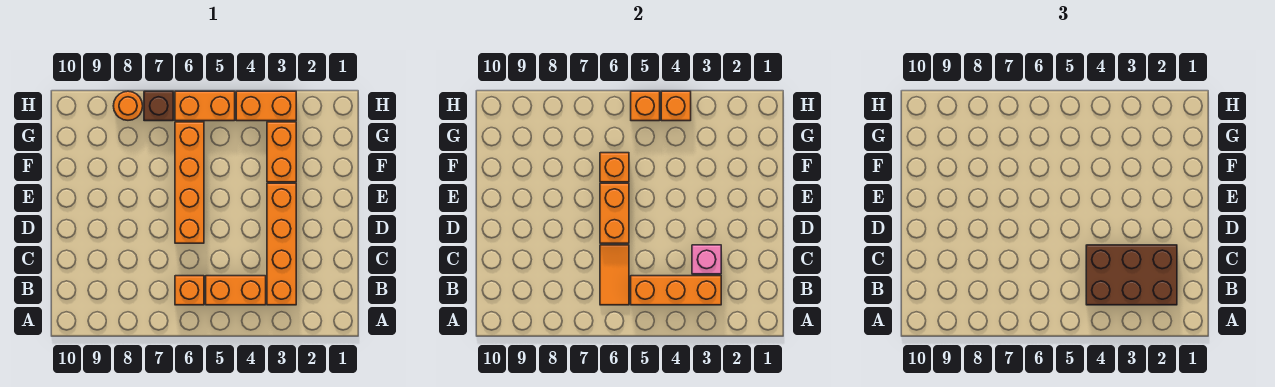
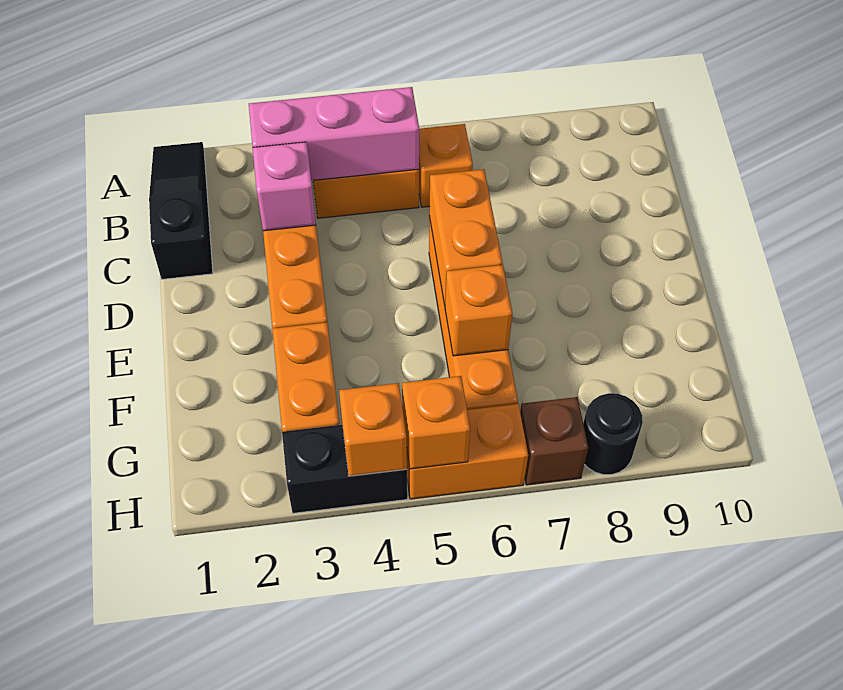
none -> black slope A1:C1 level 1 top C
brown brick B2:C4 level 3 -> none
orange brick B3:B5 level 2 -> pink brick B3:B5 level 2
orange tile B6:C6 level 2 -> none
orange brick H3:H4 level 1 -> black brick H3:H4 level 1
orange round brick H8 level 1 -> black round brick H8 level 1

